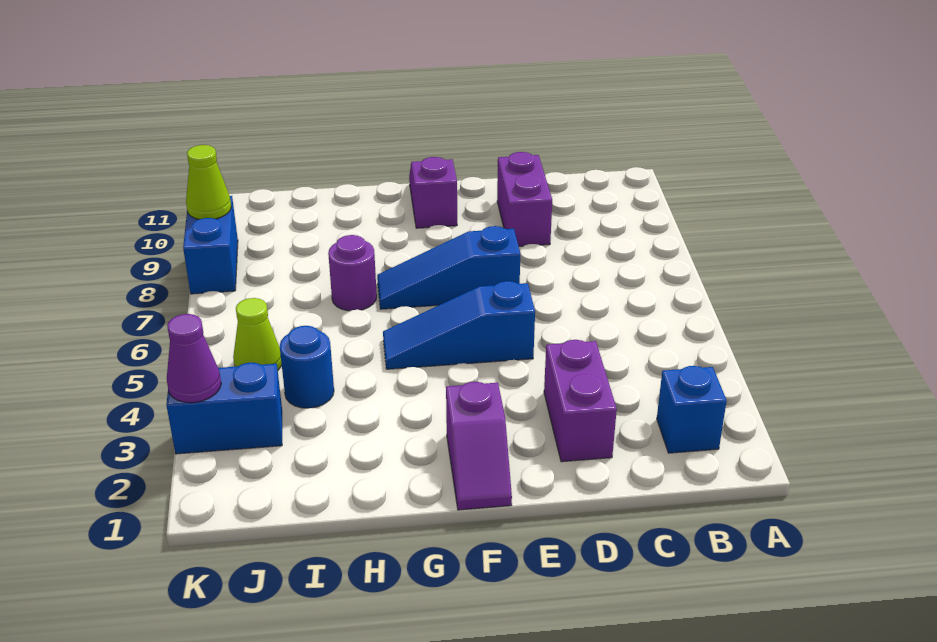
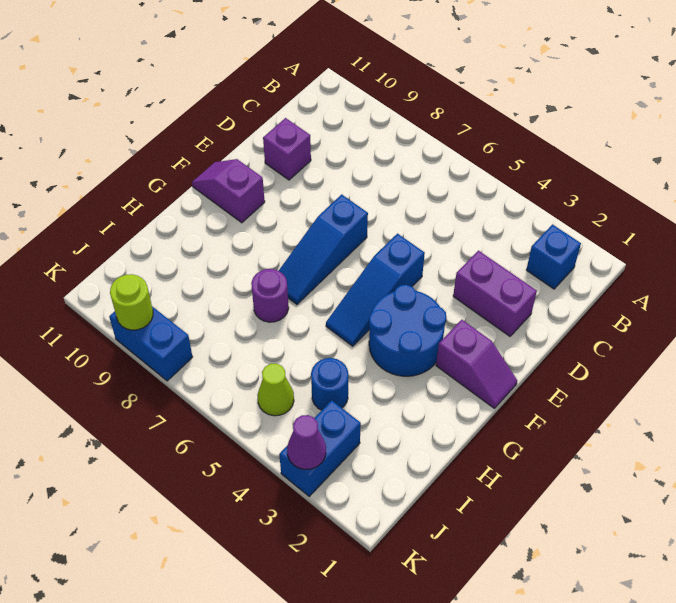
purple brick D9:D10 level 1 -> purple brick D10 level 1
none -> blue round brick F3:G4 level 1
lime cone K9 level 2 -> lime round brick K9 level 2

